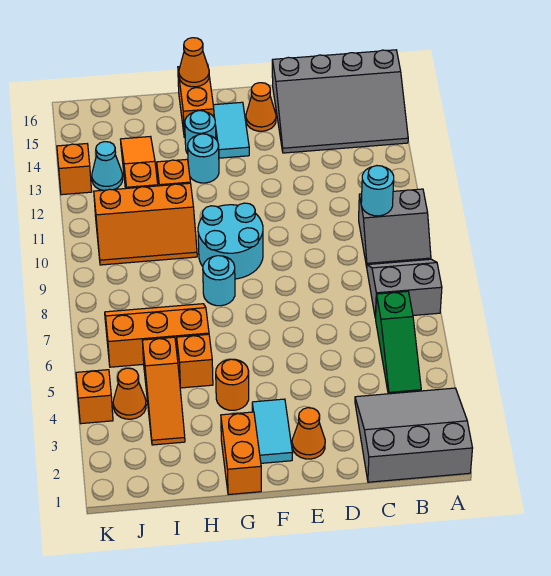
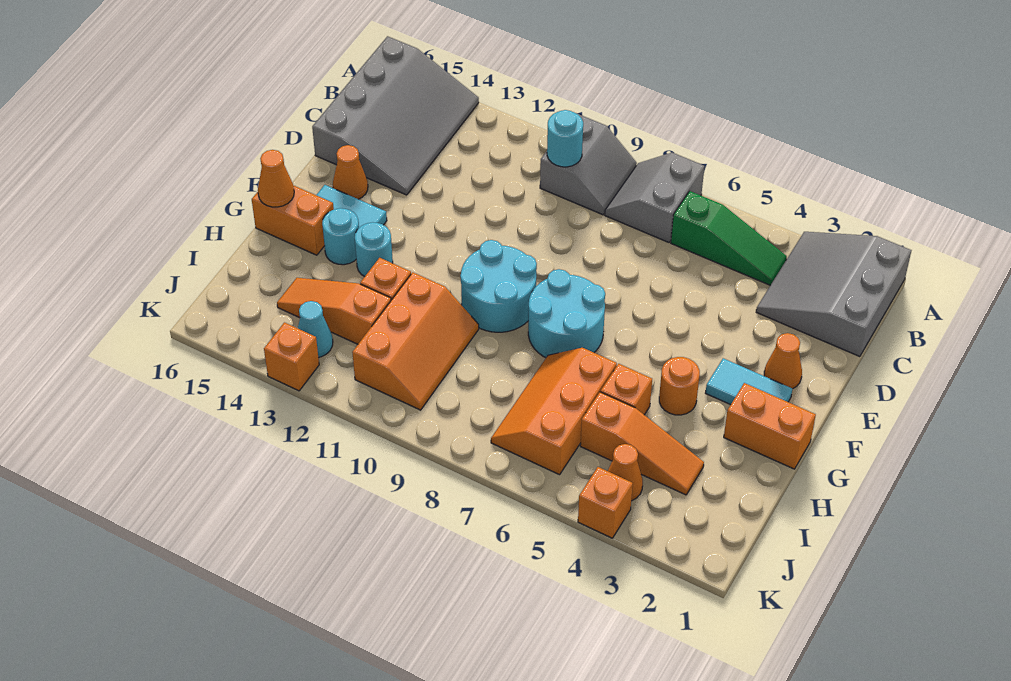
cyan round brick G8 level 1 -> cyan round brick F7:G8 level 1

